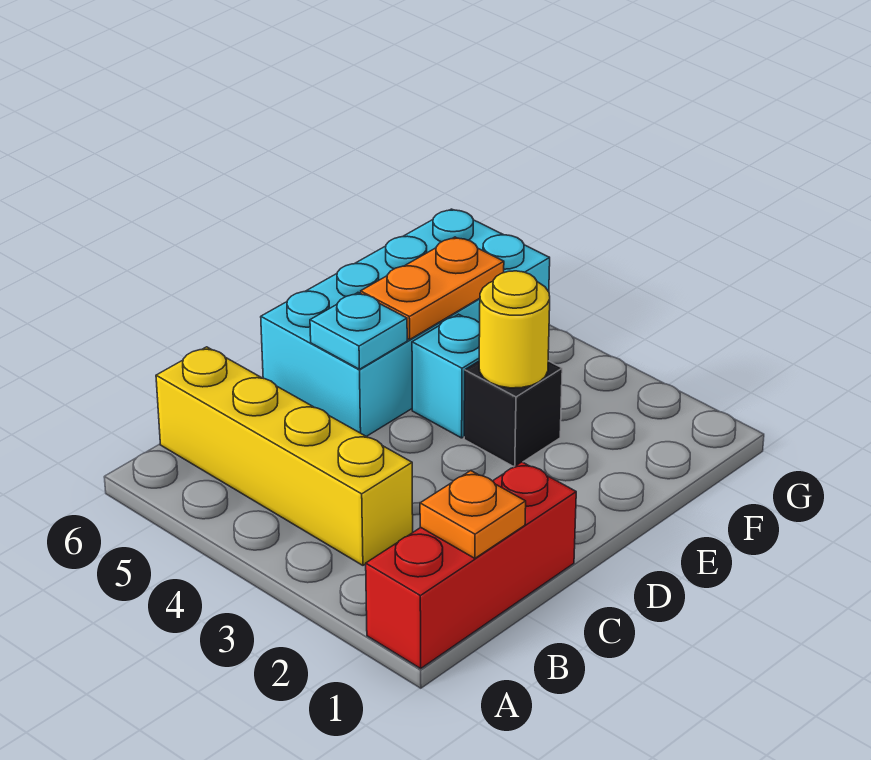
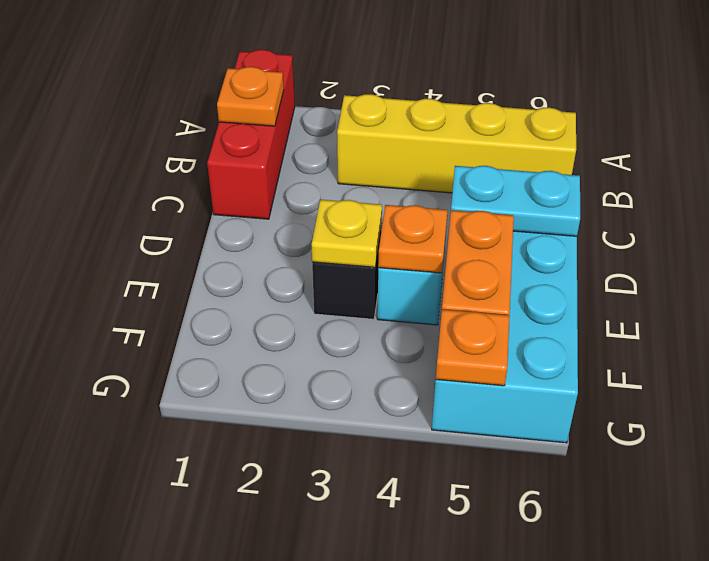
cyan plate D5 level 2 -> cyan plate D5:D6 level 2
yellow round brick E3 level 2 -> yellow plate E3 level 2
none -> orange plate E4 level 2
none -> orange plate G5 level 2

